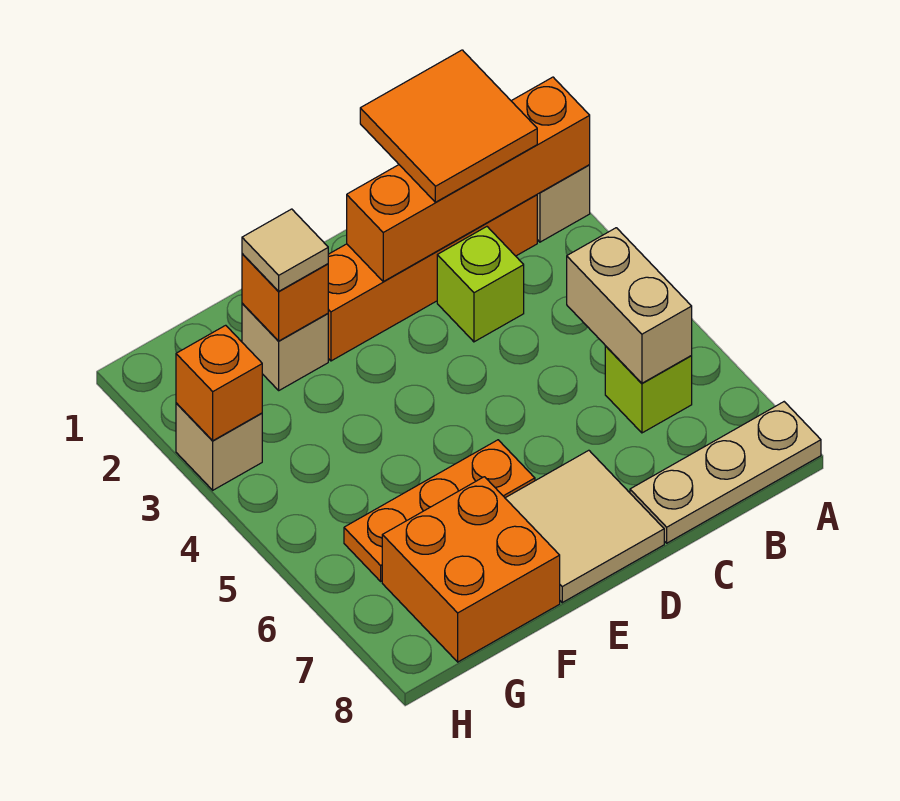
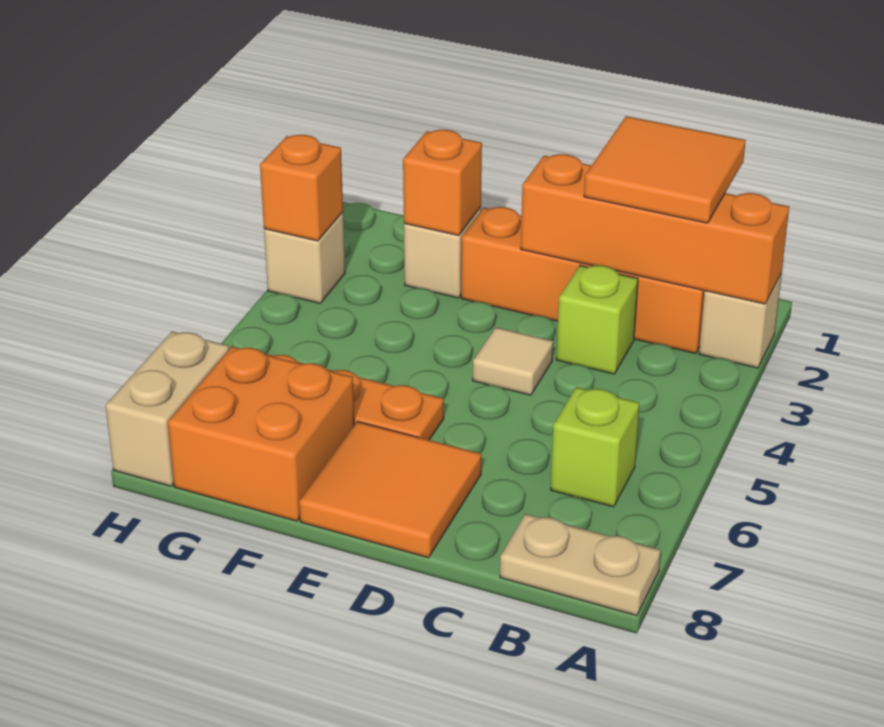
tan plate A8:C8 level 1 -> tan plate A8:B8 level 1
tan brick B5:B6 level 2 -> tan brick H7:H8 level 1
tan tile D7:E8 level 1 -> orange tile D7:E8 level 1
tan tile F2 level 3 -> tan tile D4 level 1

